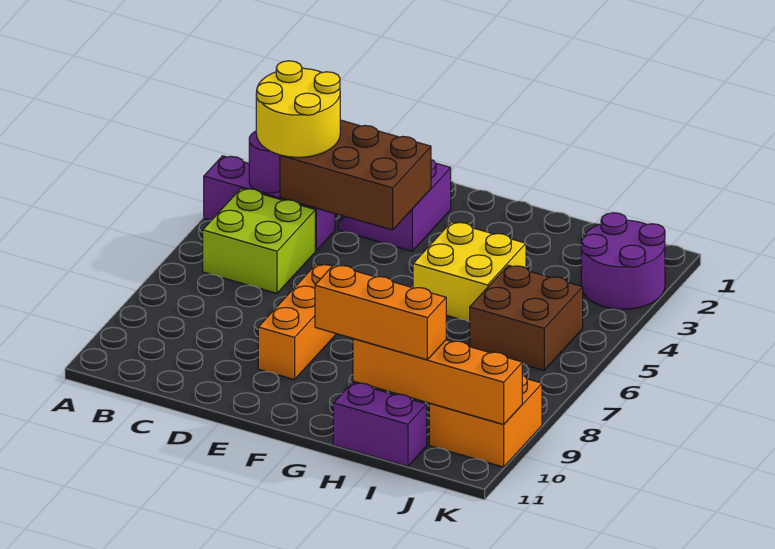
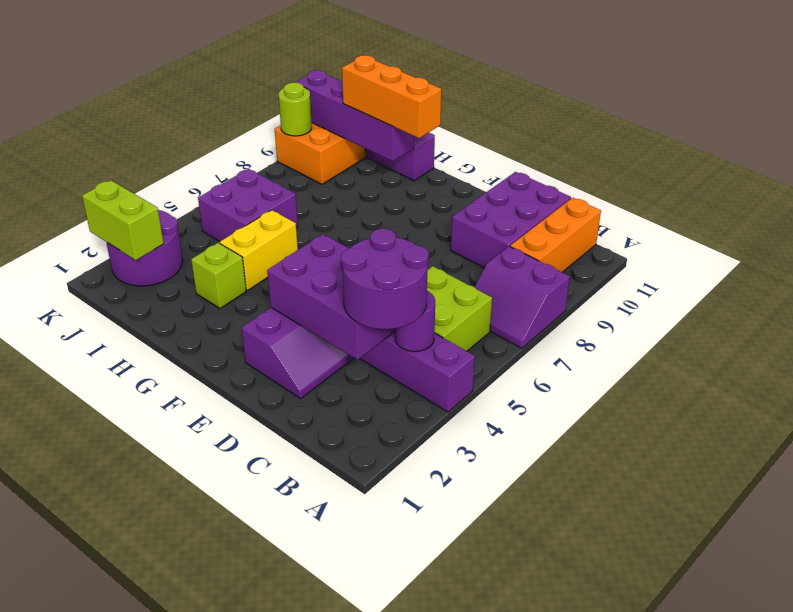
none -> purple slope A7:B8 level 1 top 8
yellow round brick B3:C4 level 3 -> purple round brick B3:C4 level 3
brown brick C3:E4 level 2 -> purple brick C3:E4 level 2
none -> purple brick C9:D11 level 1
orange brick E7:E9 level 1 -> orange brick B9:B11 level 1
yellow brick G4:H5 level 1 -> yellow brick H4:H5 level 1
none -> lime brick H3 level 1
orange brick H10:K10 level 2 -> purple brick H10:K10 level 2
brown brick I5:J6 level 1 -> purple brick I5:J6 level 1
none -> lime brick J2:K2 level 2
none -> lime round brick K9 level 2

